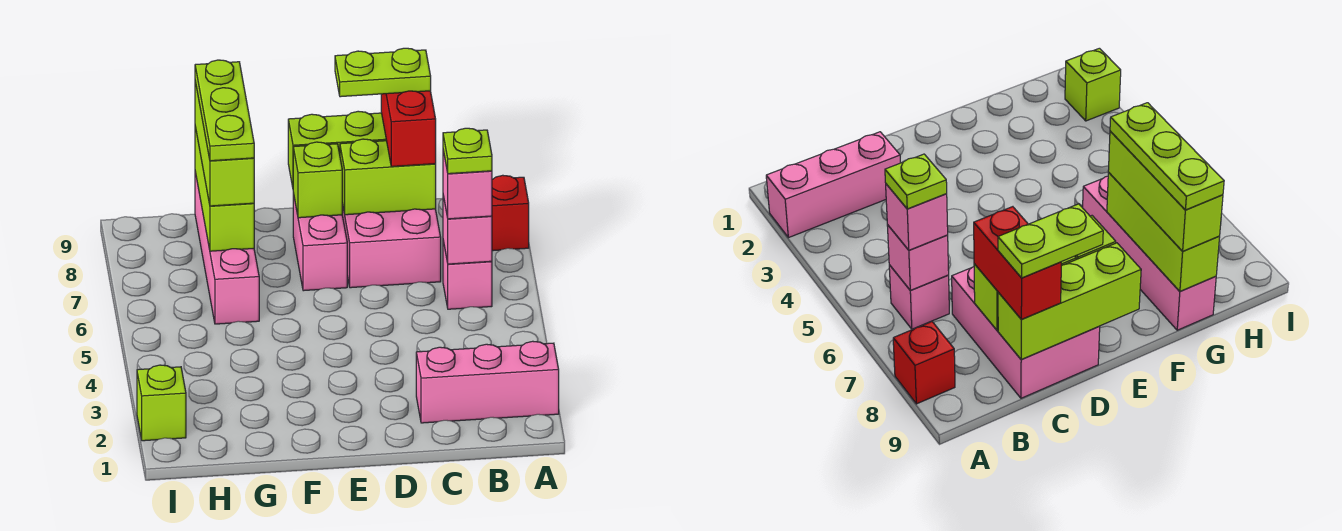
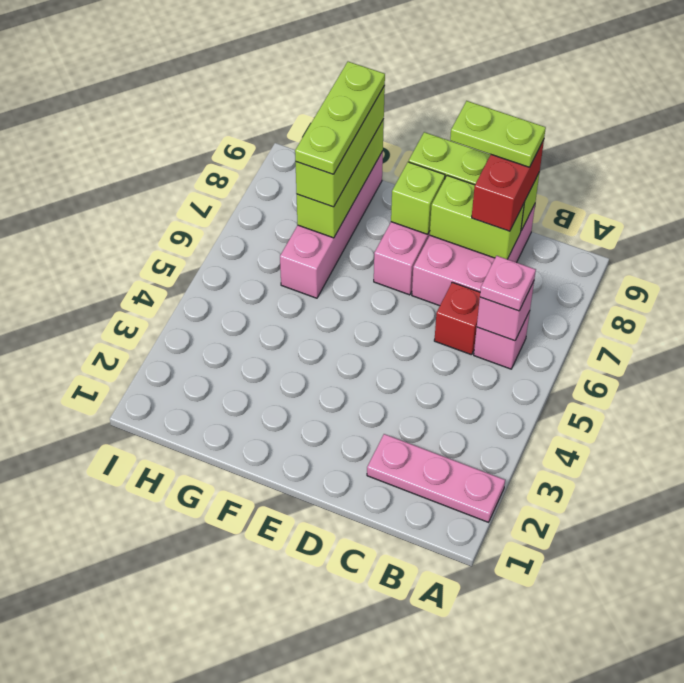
pink brick A2:C2 level 1 -> pink plate A2:C2 level 1
red brick A8 level 1 -> red brick C6 level 1
pink brick B6 level 3 -> pink plate B6 level 3
lime plate B6 level 4 -> none
lime brick I2 level 1 -> none

